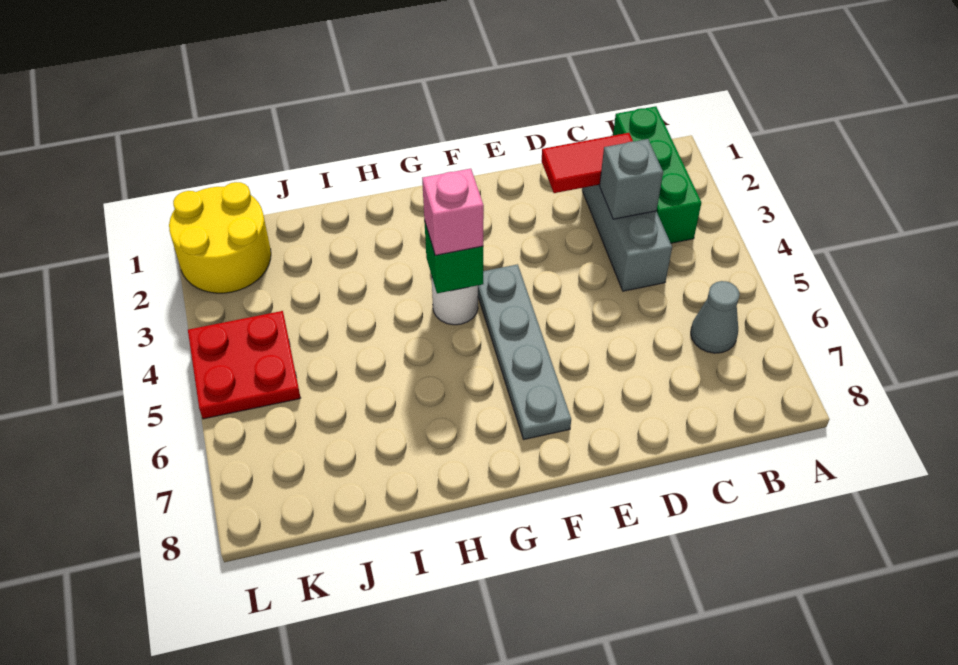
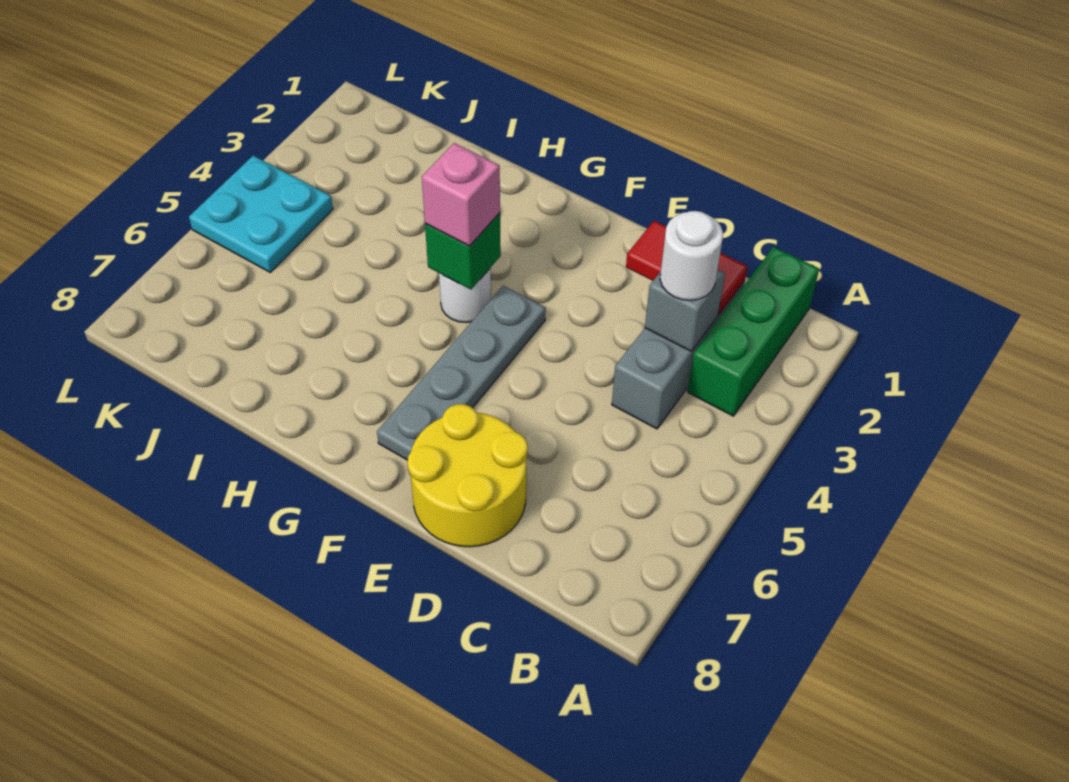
grey cone B6 level 1 -> none
none -> white round brick C3 level 3
yellow round brick K1:L2 level 1 -> yellow round brick D7:E8 level 1
red plate K4:L5 level 1 -> cyan plate K4:L5 level 1

